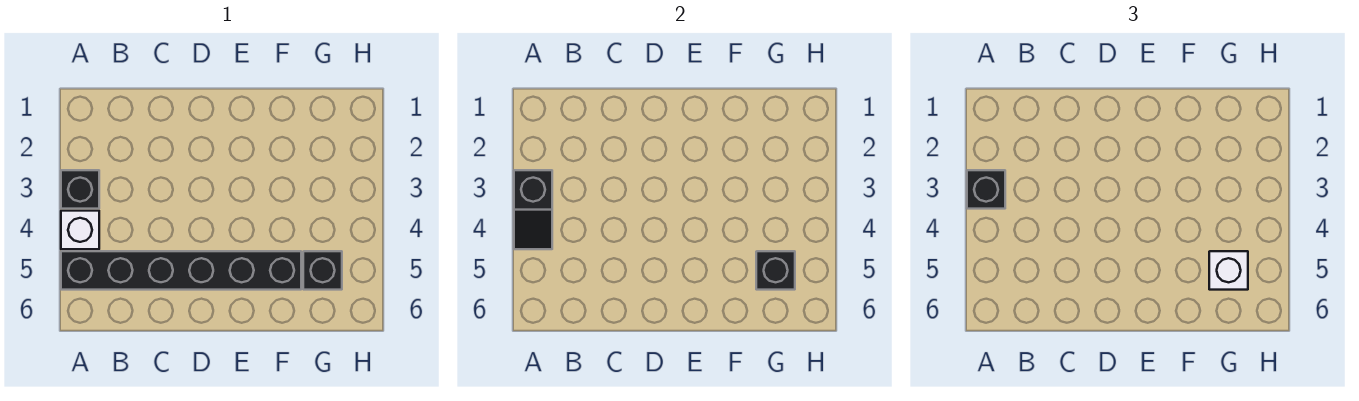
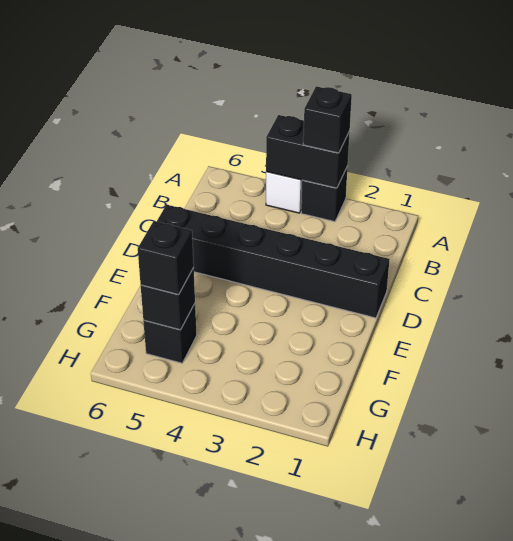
black slope A3:A4 level 2 top 3 -> black brick A3:A4 level 2
black brick A5:F5 level 1 -> black brick D1:D6 level 1
white brick G5 level 3 -> black brick G5 level 3

